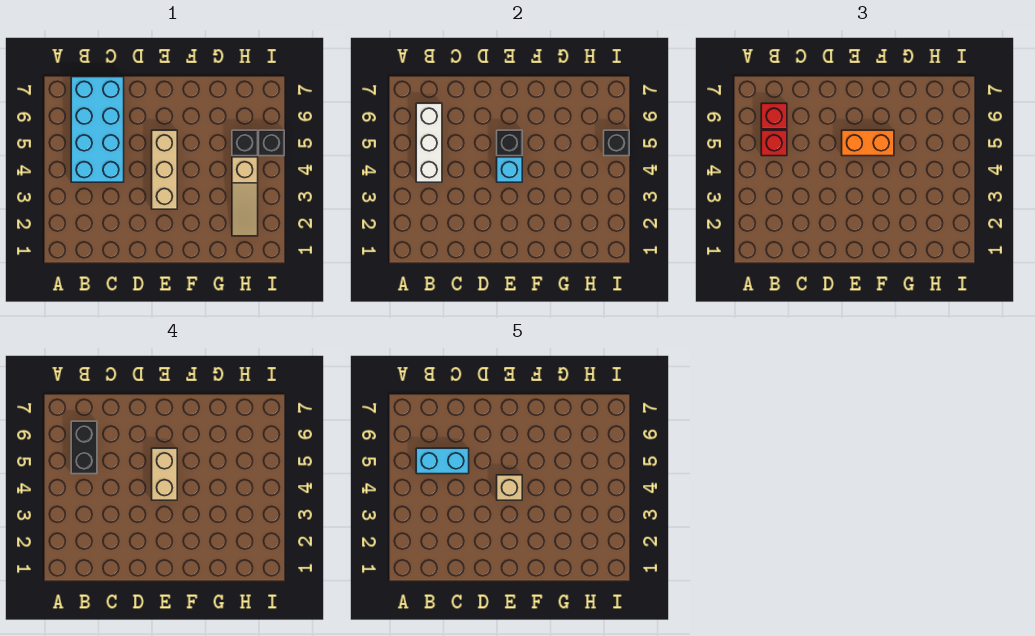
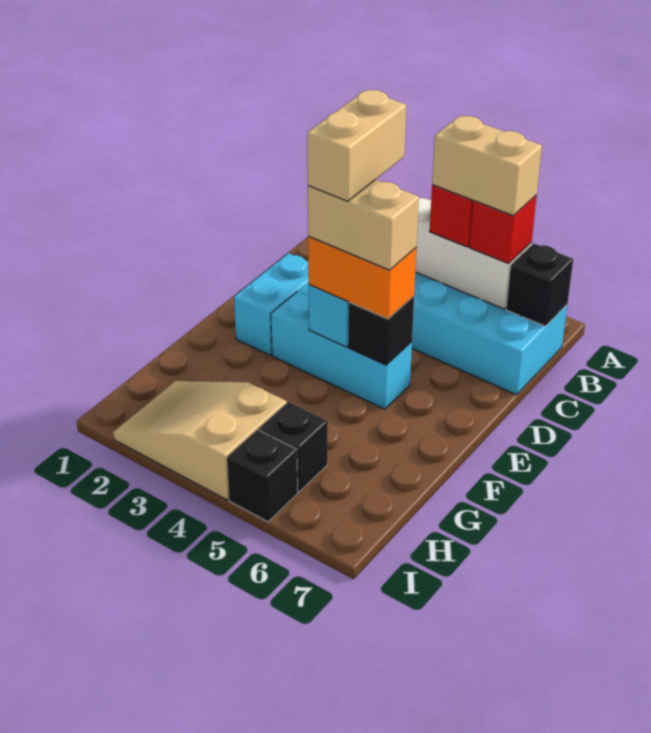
black brick B5:B6 level 4 -> tan brick B5:B6 level 4
cyan brick B5:C5 level 5 -> cyan brick D2:E2 level 1
tan brick E3:E5 level 1 -> cyan brick E3:E5 level 1
tan brick E4 level 5 -> tan brick D4:E4 level 5
orange brick E5:F5 level 3 -> orange brick E4:E5 level 3
tan slope H2:H4 level 1 top 4 -> tan slope H2:I4 level 1 top 4
black brick I5 level 2 -> black brick B7 level 2

